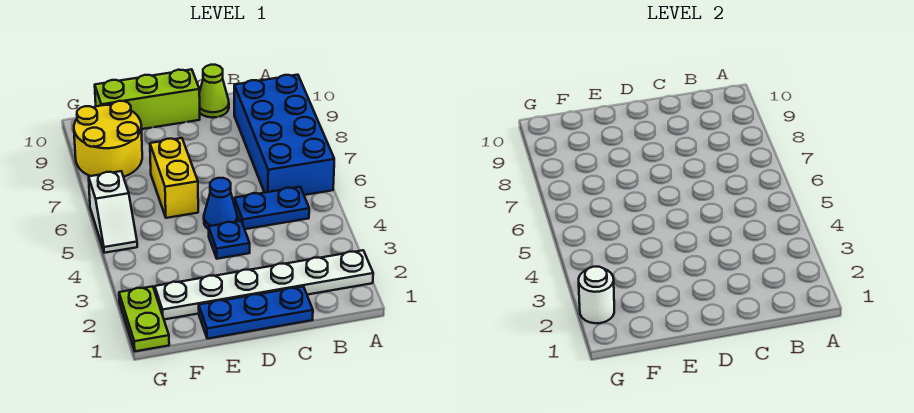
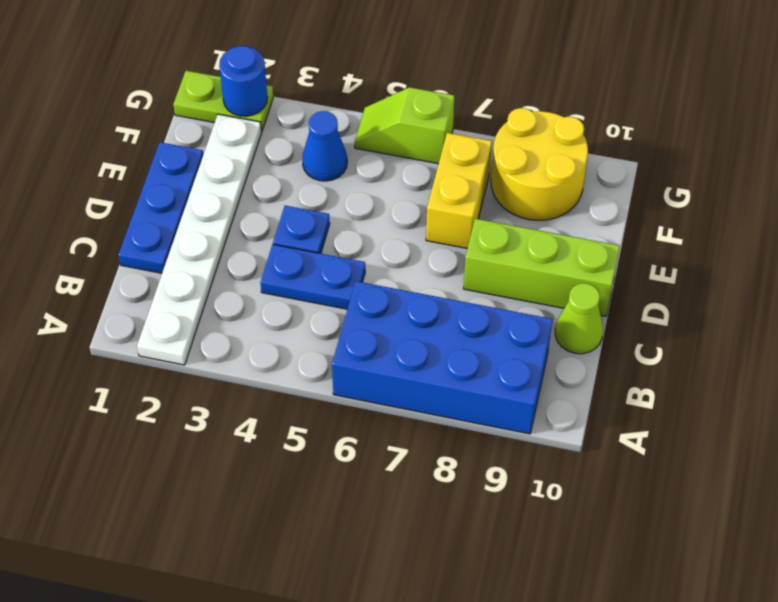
blue plate B5:C5 level 1 -> blue plate C4:C5 level 1
blue cone D5 level 1 -> blue cone F4 level 1
lime brick D10:F10 level 1 -> lime brick D8:D10 level 1
yellow brick E6:E7 level 1 -> yellow brick E7:F7 level 1
white round brick G2 level 2 -> blue round brick G2 level 2
white slope G5:G6 level 1 top 6 -> lime slope G5:G6 level 1 top 6

